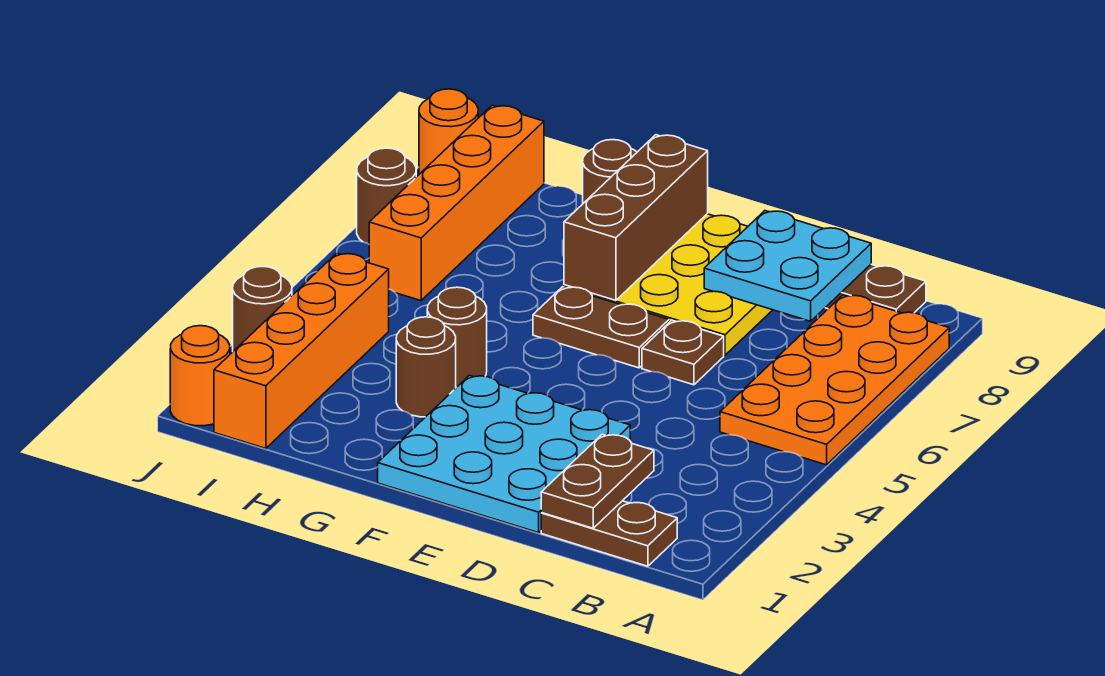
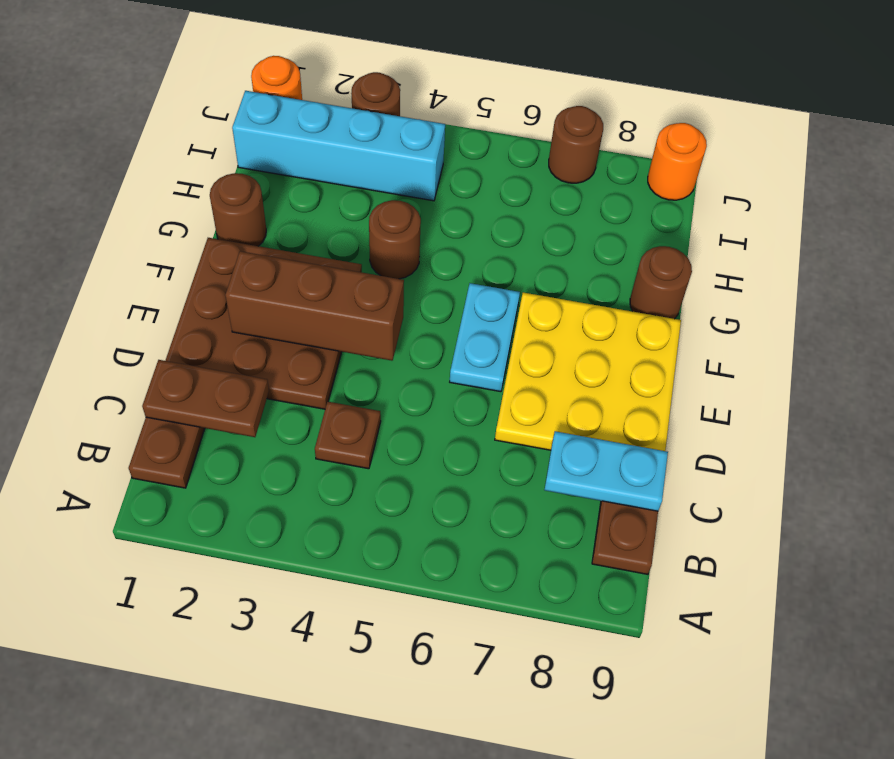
orange plate A5:B8 level 1 -> none
cyan plate C8:D9 level 2 -> cyan plate C8:C9 level 2
cyan plate D1:F3 level 1 -> brown plate D1:F3 level 1
brown plate D6 level 1 -> brown plate C4 level 1
brown plate E6:F6 level 1 -> cyan plate E6:F6 level 1
brown brick F7:F9 level 2 -> brown brick E2:E4 level 2
brown round brick G3 level 1 -> brown round brick G1 level 1
orange brick I1:I4 level 1 -> cyan brick I1:I4 level 1
orange brick I6:I9 level 1 -> none

